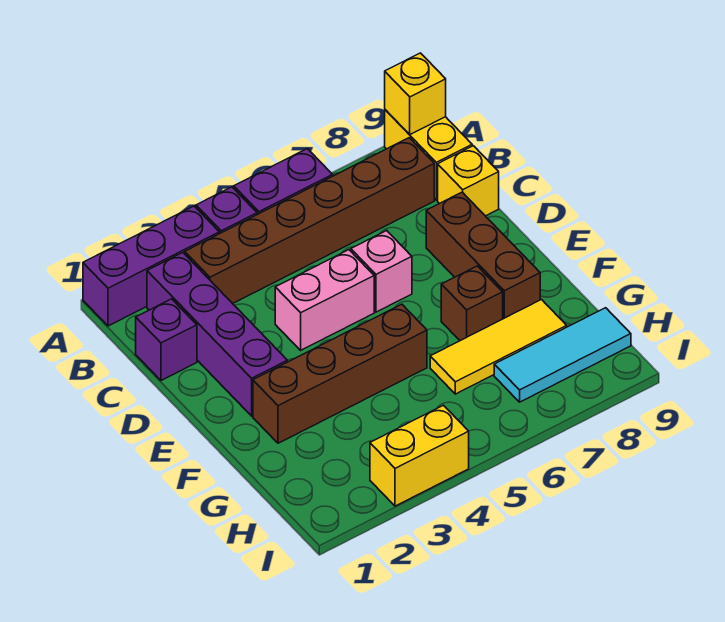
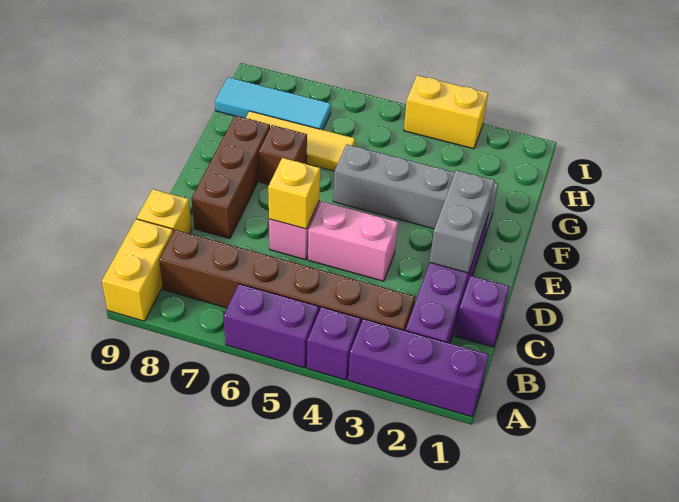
yellow brick A9 level 2 -> yellow brick D6 level 2
none -> grey brick D2:E2 level 2
brown brick F2:F5 level 1 -> grey brick F2:F5 level 1

